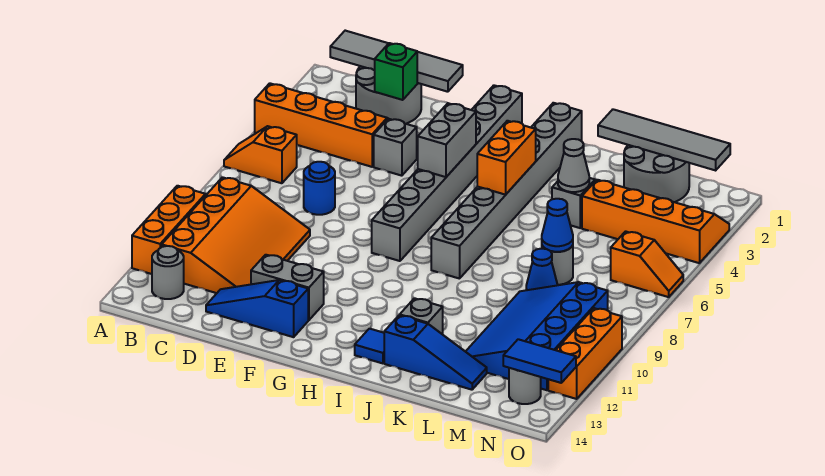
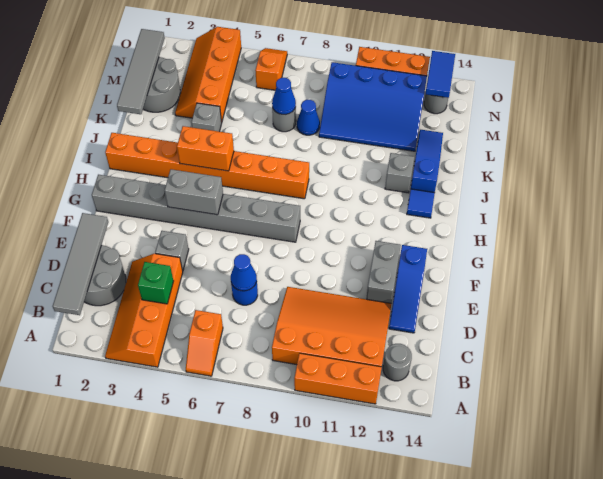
green brick D2 level 2 -> green brick C4 level 2
none -> blue cone D7 level 2
grey brick I1:I8 level 1 -> orange brick I1:I8 level 1
grey cone K4 level 2 -> none

